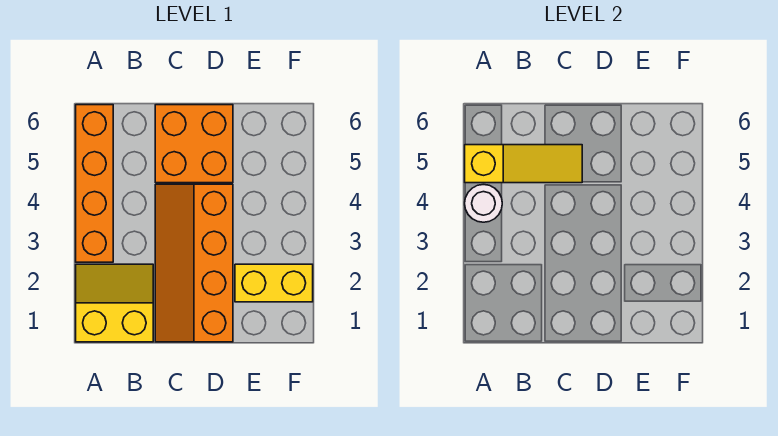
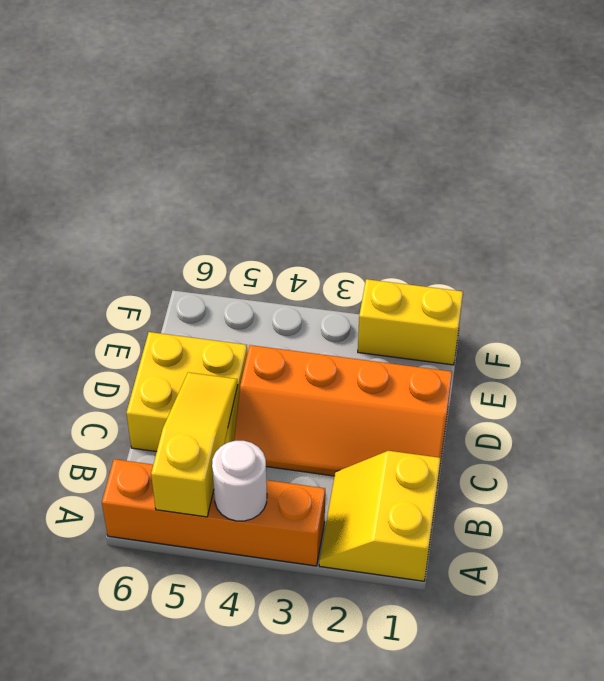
orange brick C5:D6 level 1 -> yellow brick C5:D6 level 1
yellow brick E2:F2 level 1 -> yellow brick F1:F2 level 1

